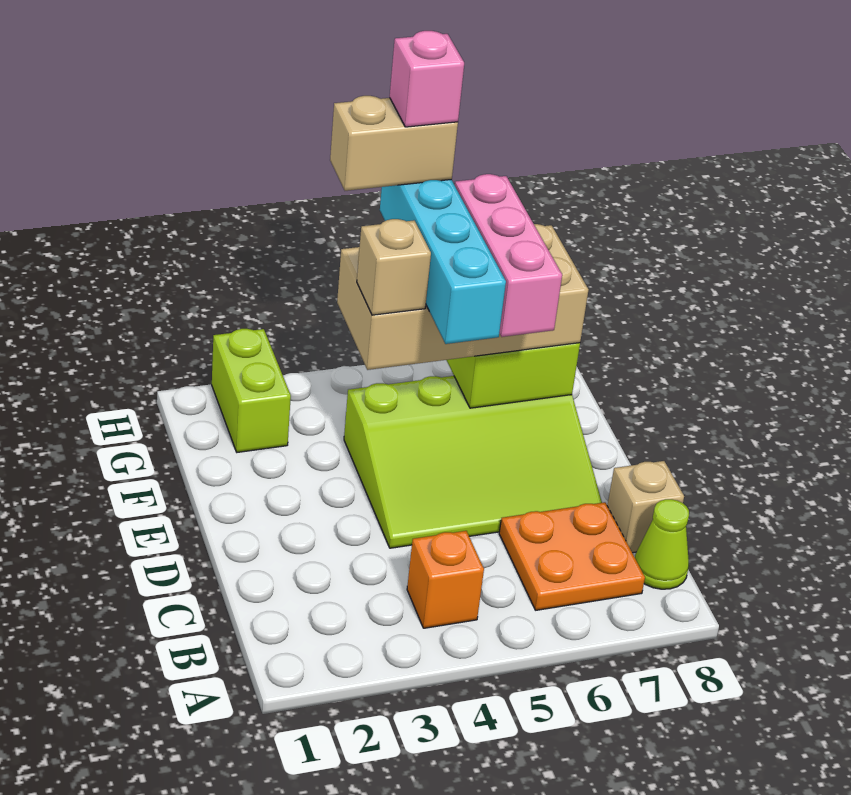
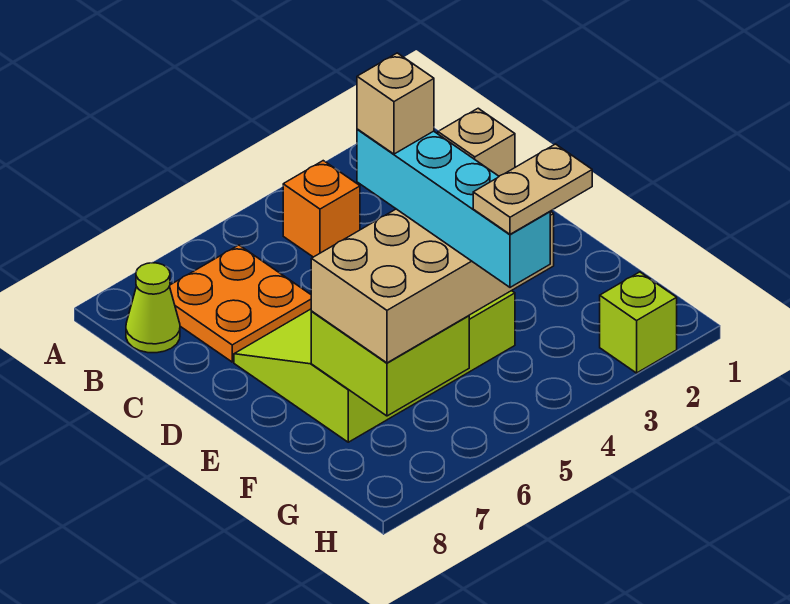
tan brick C8 level 1 -> tan brick E5 level 5
pink brick E6:G6 level 4 -> none
lime brick G2:H2 level 1 -> lime brick H2 level 1
tan brick H4:H5 level 5 -> tan plate H4:H5 level 5
pink brick H5 level 6 -> none

